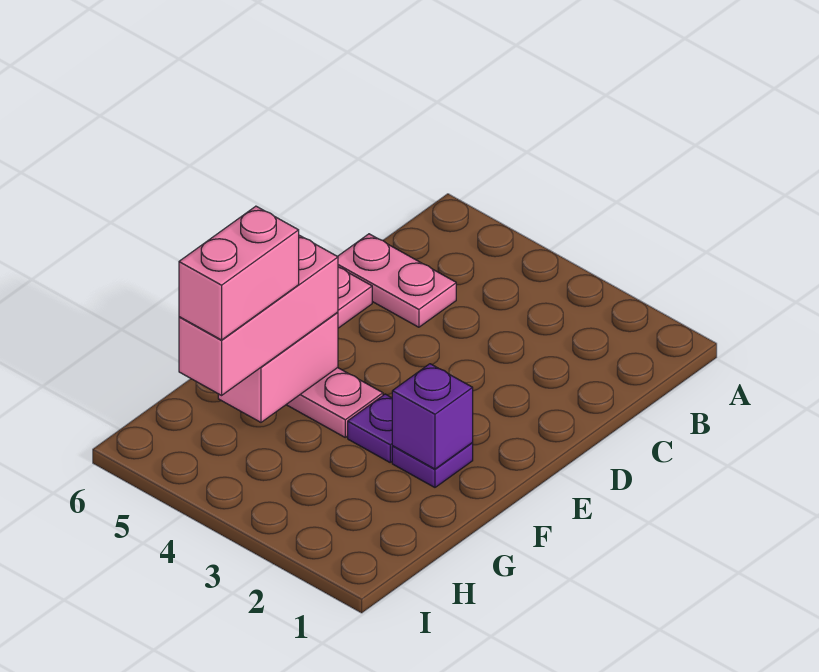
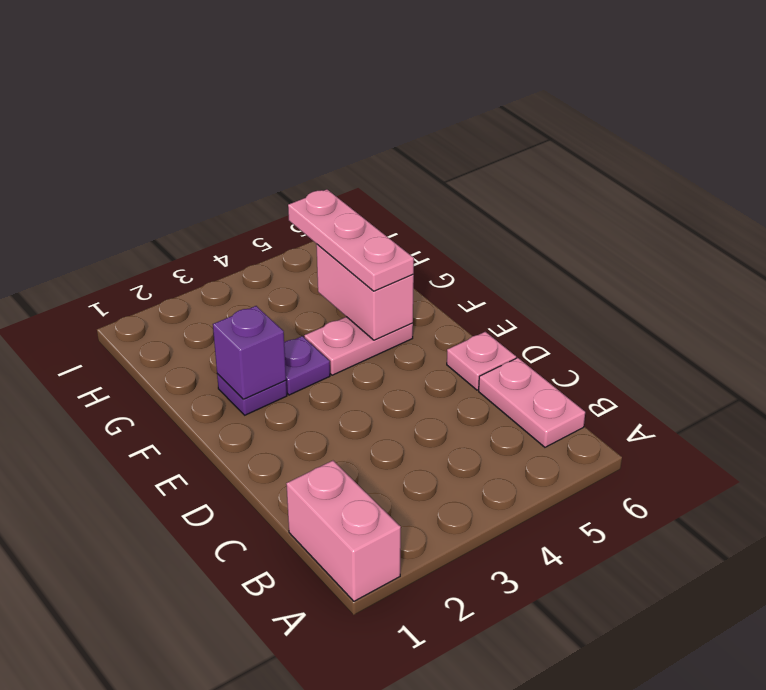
pink plate C5:C6 level 1 -> pink plate B6:C6 level 1
pink brick F5:H5 level 3 -> pink plate F5:H5 level 3
pink brick G5:H5 level 4 -> pink brick A1:B1 level 1

